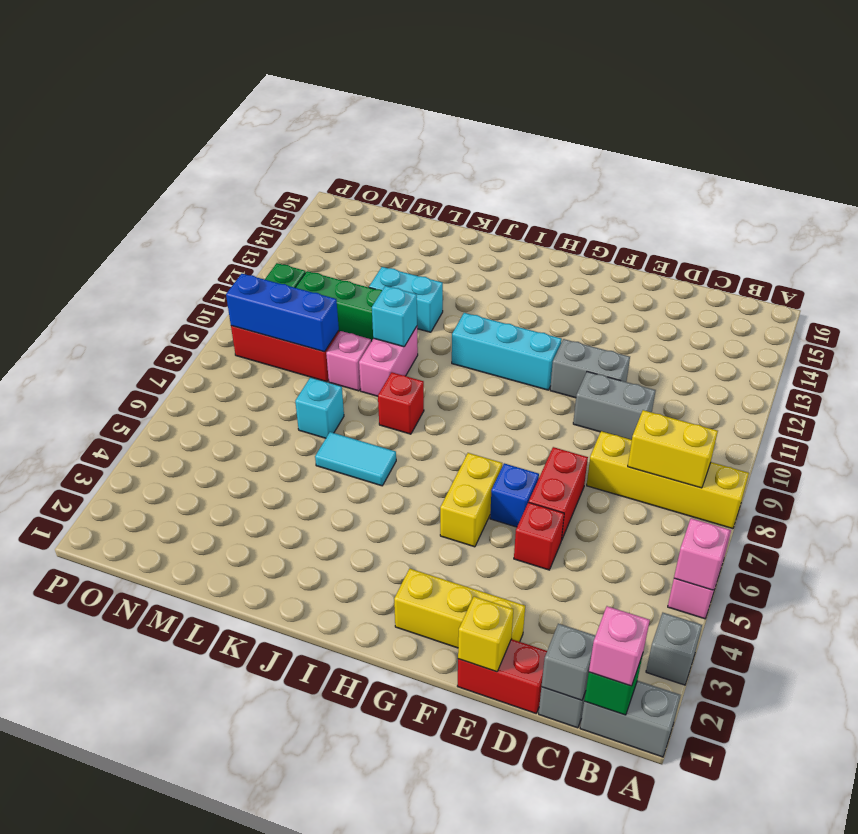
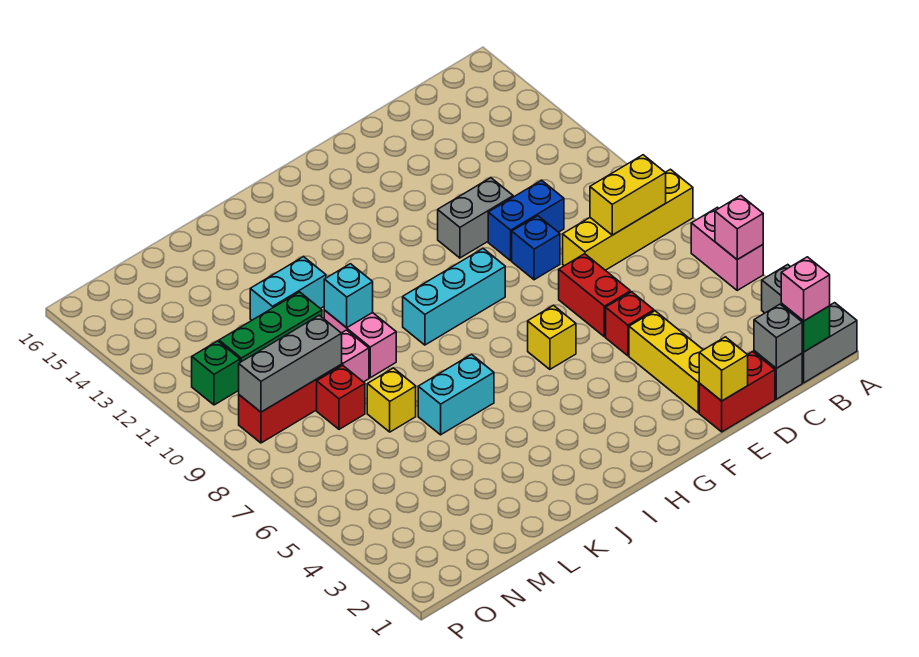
grey brick D10:E10 level 1 -> blue brick D10:E10 level 1
yellow brick E2:G2 level 1 -> yellow brick E2:E4 level 1
blue brick F6 level 1 -> blue brick E9 level 1
yellow brick G5:G6 level 1 -> yellow brick G6 level 1
cyan brick G11:I11 level 1 -> cyan brick G9:I9 level 1
cyan tile J6:K6 level 1 -> cyan brick J6:K6 level 1
red brick J8 level 1 -> red brick M8 level 1
cyan brick L7 level 1 -> yellow brick L7 level 1
blue brick M9:O9 level 2 -> grey brick M9:O9 level 2

